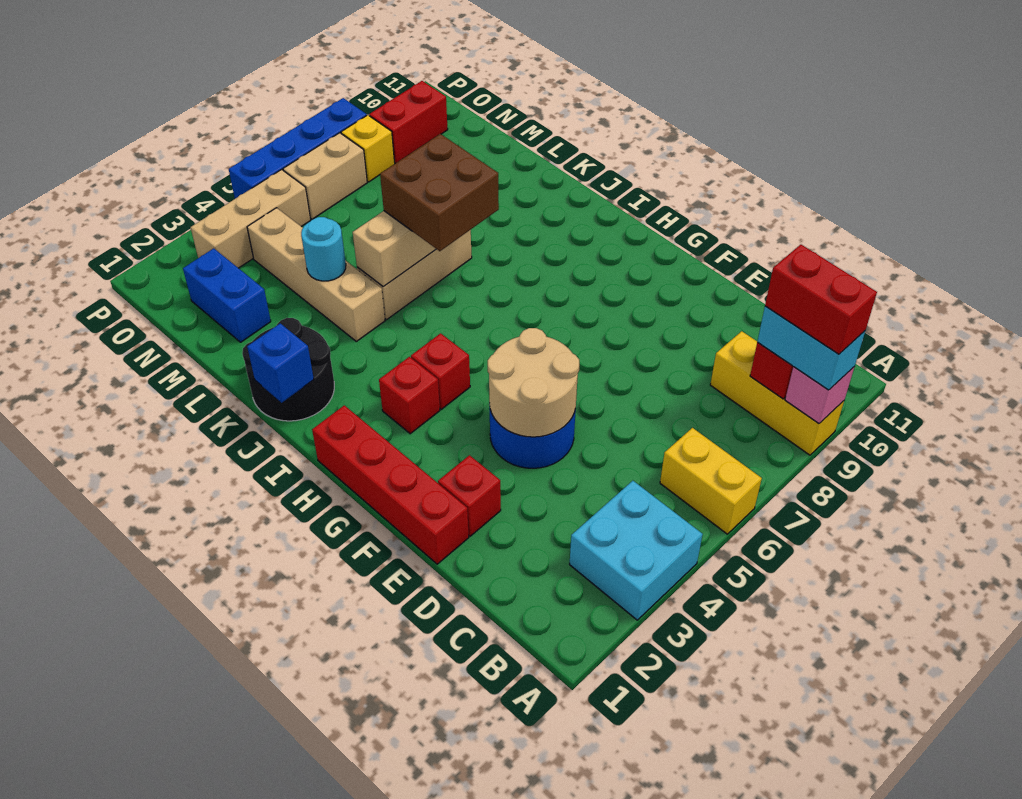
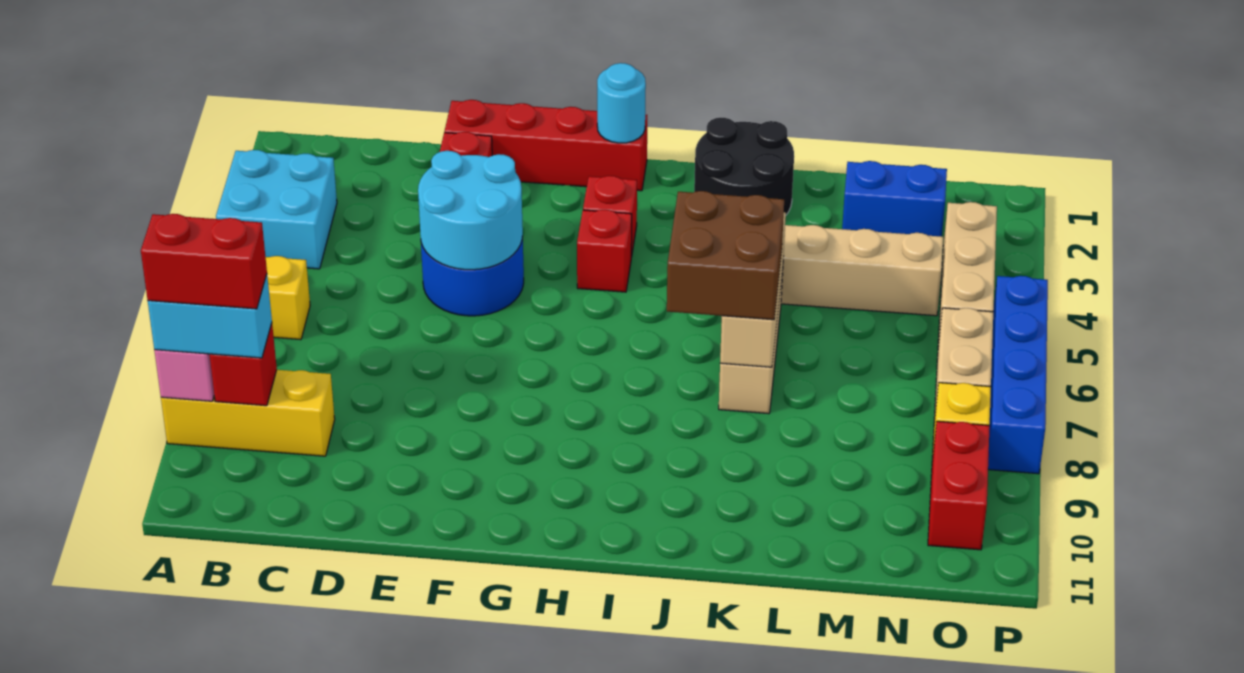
tan round brick E4:F5 level 2 -> cyan round brick E4:F5 level 2
blue brick J1 level 2 -> none
cyan round brick L4 level 2 -> cyan round brick H1 level 2

